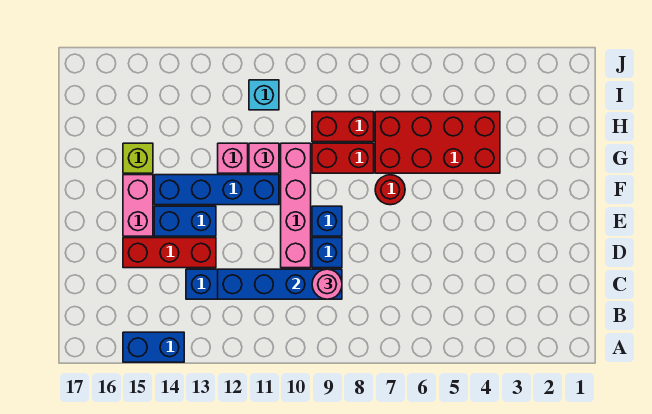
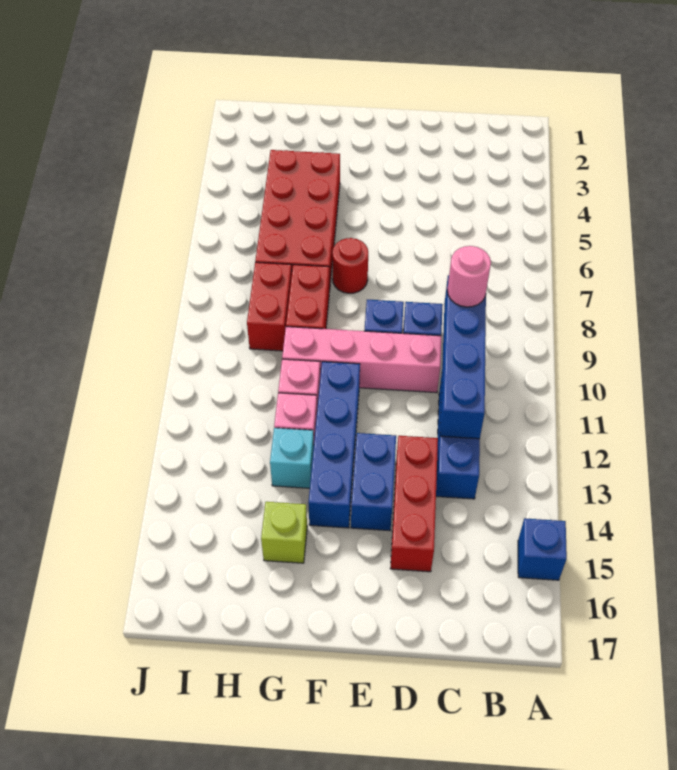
blue brick A14:A15 level 1 -> blue brick A15 level 1
pink brick E15:F15 level 1 -> none
cyan brick I11 level 1 -> cyan brick G13 level 1

